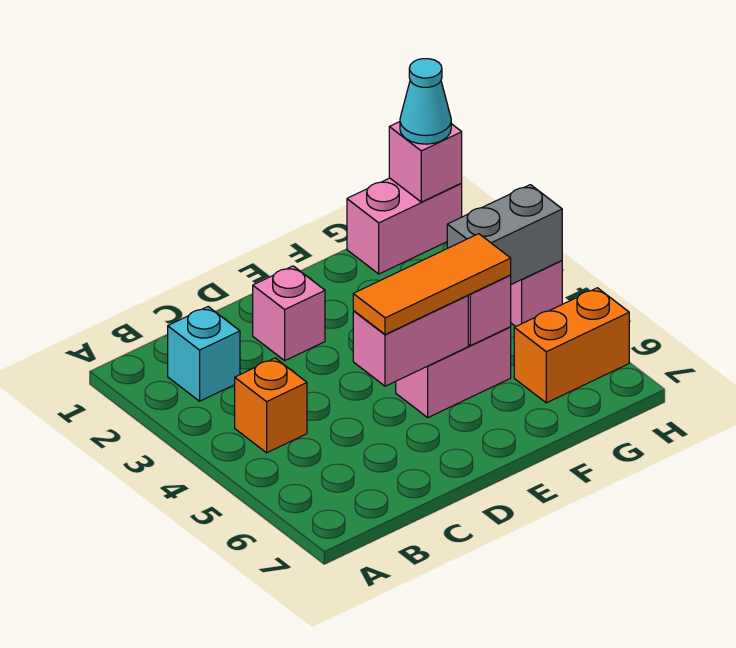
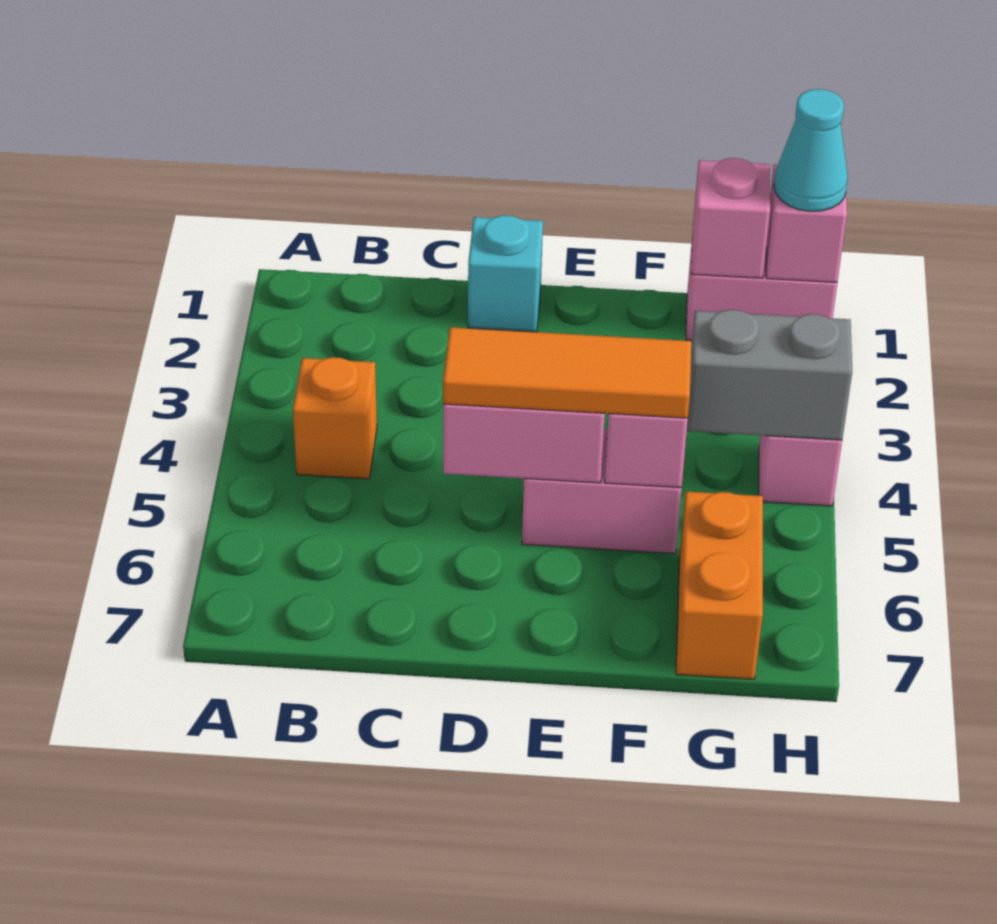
cyan brick B2 level 1 -> cyan brick D1 level 1
pink brick D2 level 1 -> pink brick G1 level 2
orange brick G6:H6 level 1 -> orange brick G6:G7 level 1

